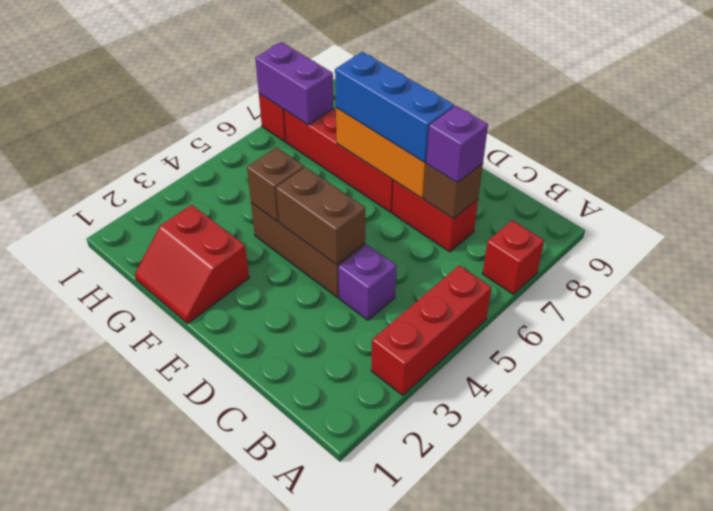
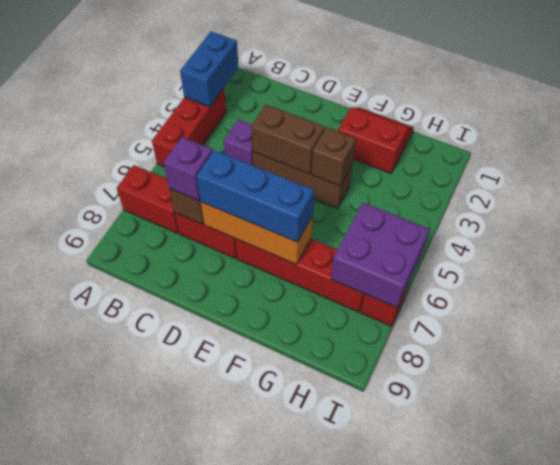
none -> blue brick A2:A3 level 2
red brick A7 level 1 -> red brick A7:B7 level 1
purple brick H7:I7 level 2 -> purple brick H6:I7 level 2

